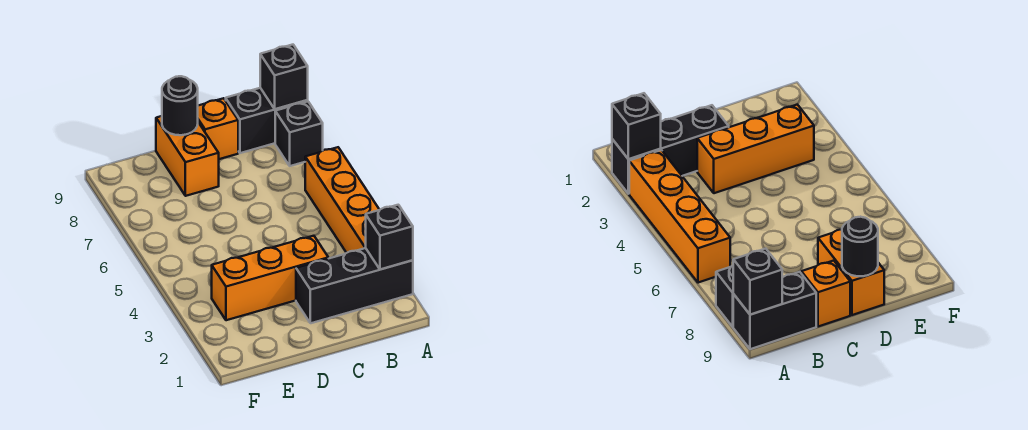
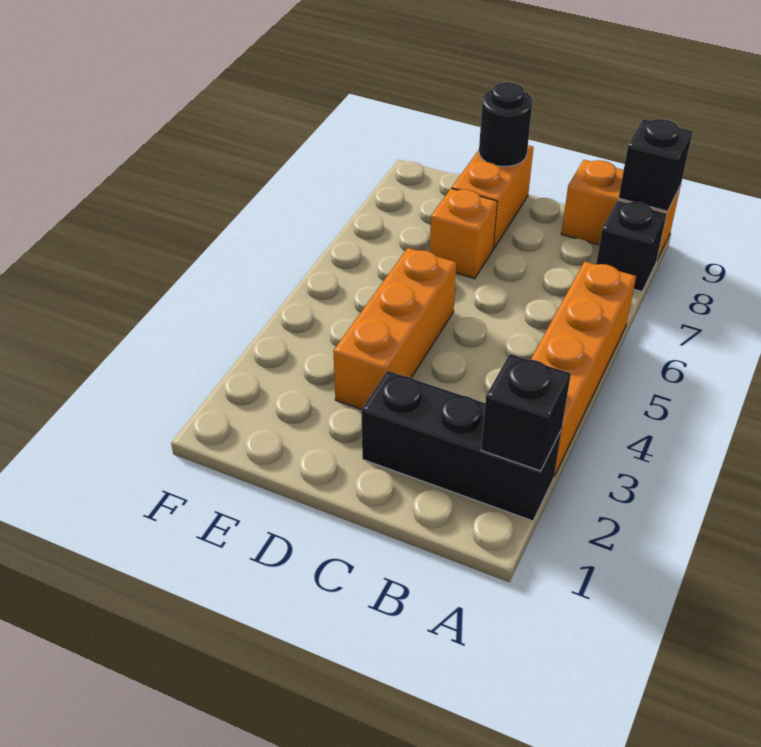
black brick A9:B9 level 1 -> orange brick A9:B9 level 1
orange brick C3:E3 level 1 -> orange brick D3:D5 level 1
orange brick C9 level 1 -> orange brick D7 level 1

